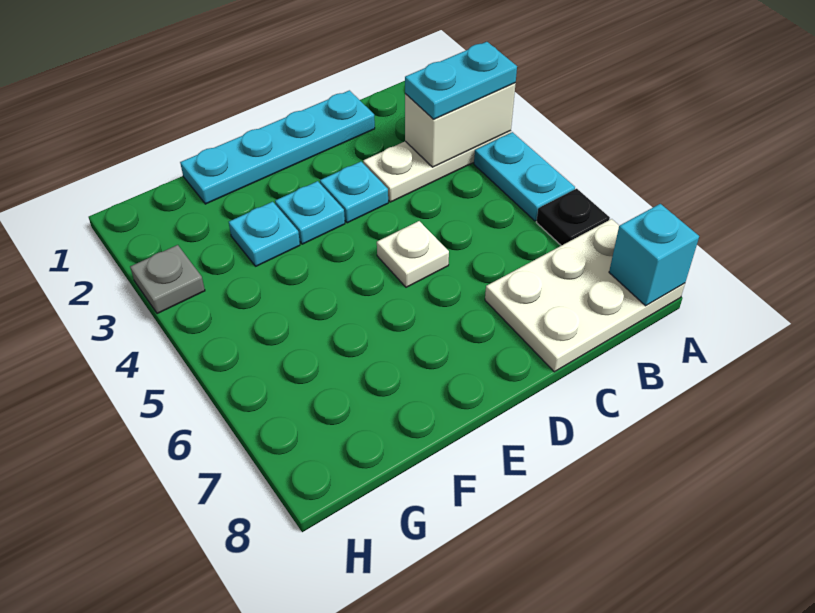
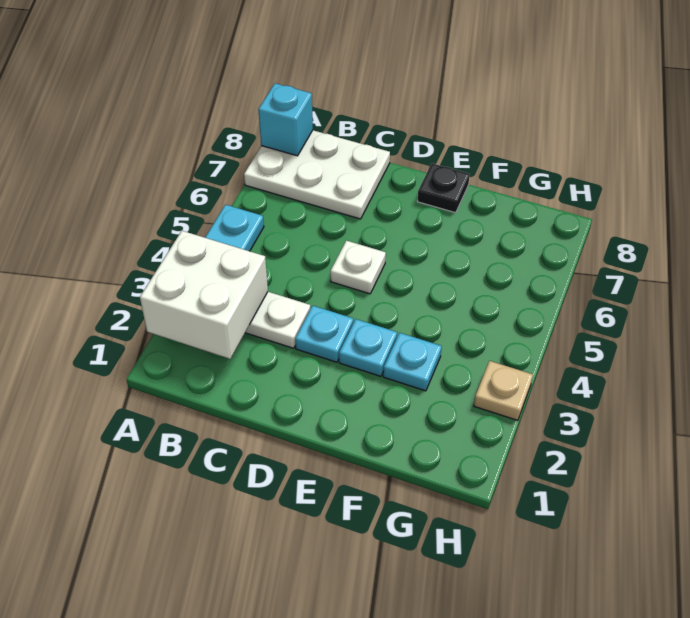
white brick A3:B3 level 2 -> white brick A2:B3 level 2
cyan plate A3:B3 level 3 -> none
black plate A6 level 1 -> black plate E8 level 1
cyan plate C1:F1 level 1 -> none
grey plate H3 level 1 -> tan plate H3 level 1

